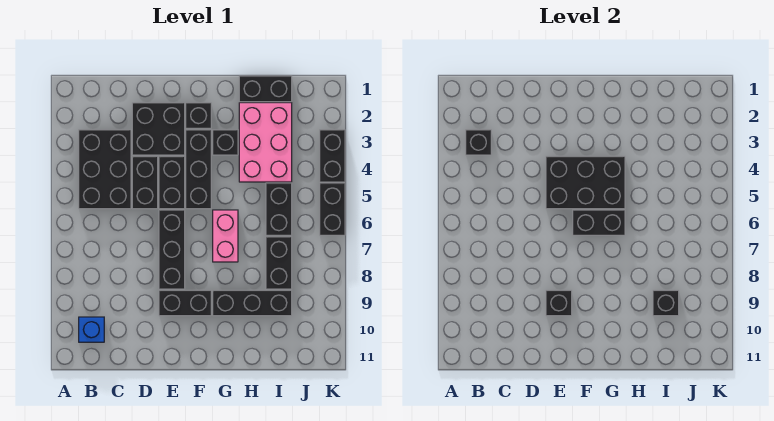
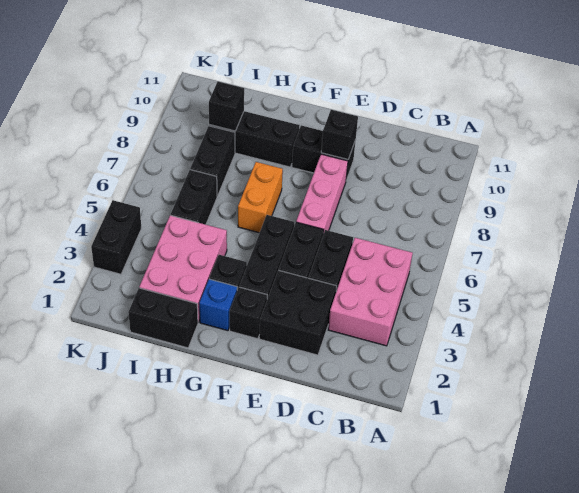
black brick B3:C5 level 1 -> pink brick B3:C5 level 1
black brick B3 level 2 -> none
blue brick B10 level 1 -> blue brick G2 level 1
black brick E4:G5 level 2 -> none
black brick E6:E8 level 1 -> pink brick E6:E8 level 1
black brick F6:G6 level 2 -> none
pink brick G6:G7 level 1 -> orange brick G6:G7 level 1
black brick K5:K6 level 1 -> none

